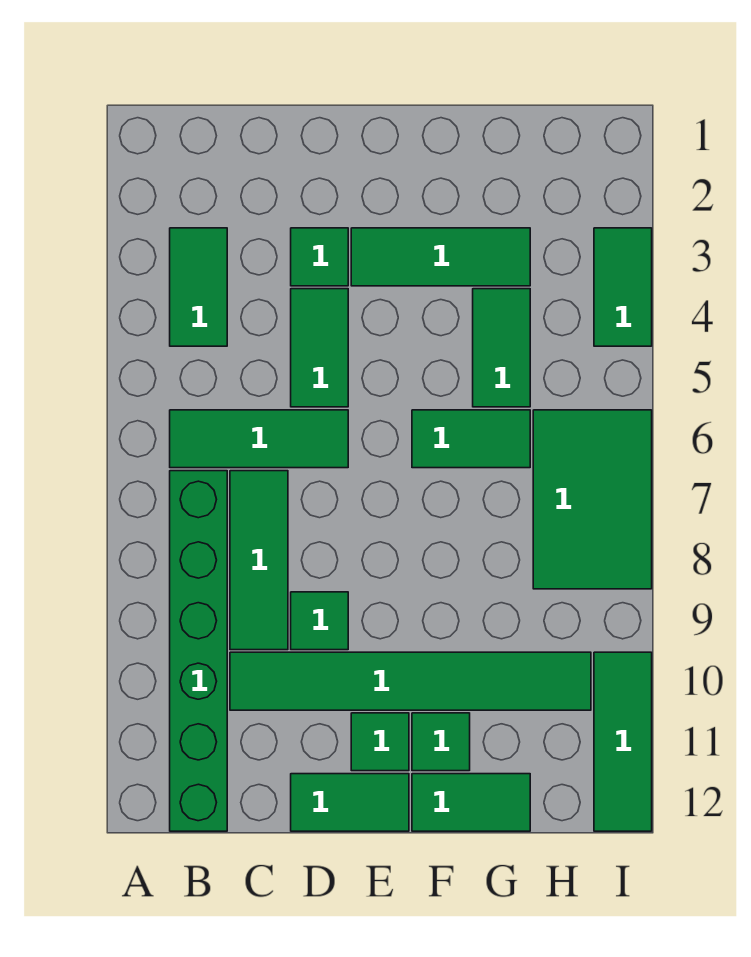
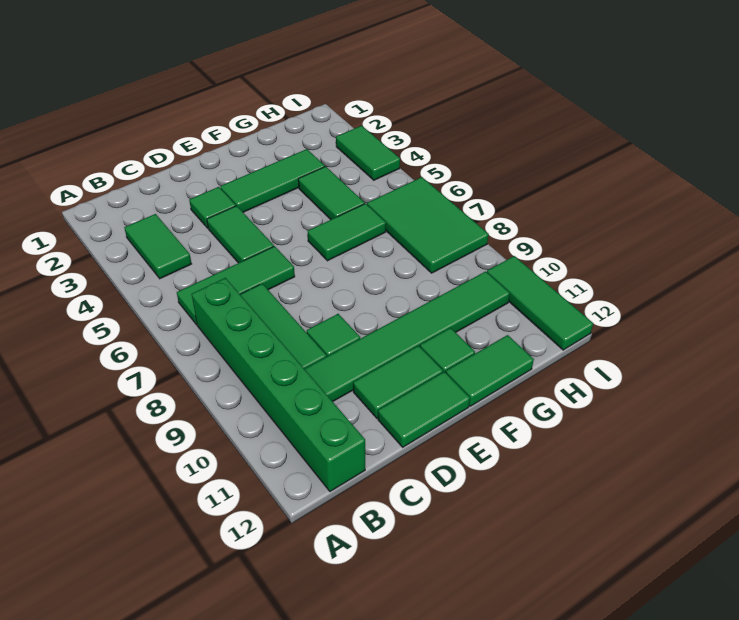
green tile E11 level 1 -> green tile D11:E11 level 1

